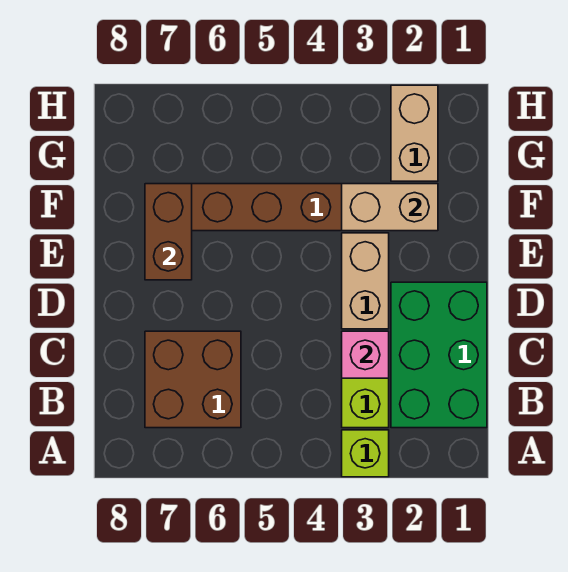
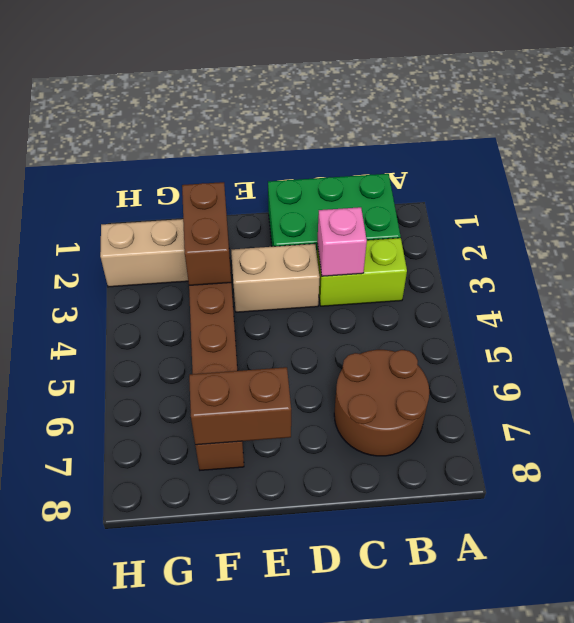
lime brick A3 level 1 -> none
brown brick B6:C7 level 1 -> brown round brick B6:C7 level 1
tan brick F2:F3 level 2 -> brown brick F2:F3 level 2

